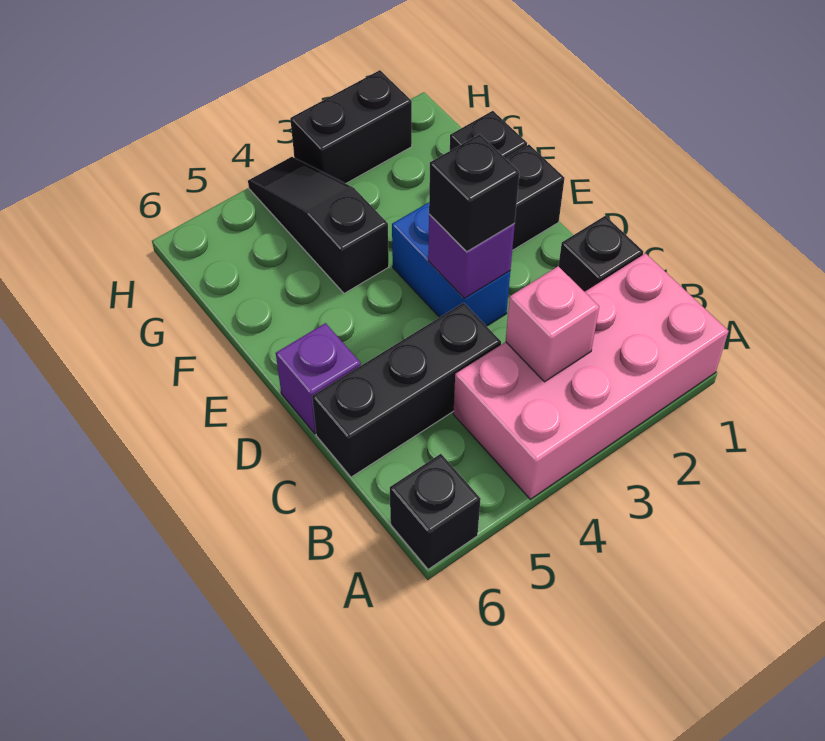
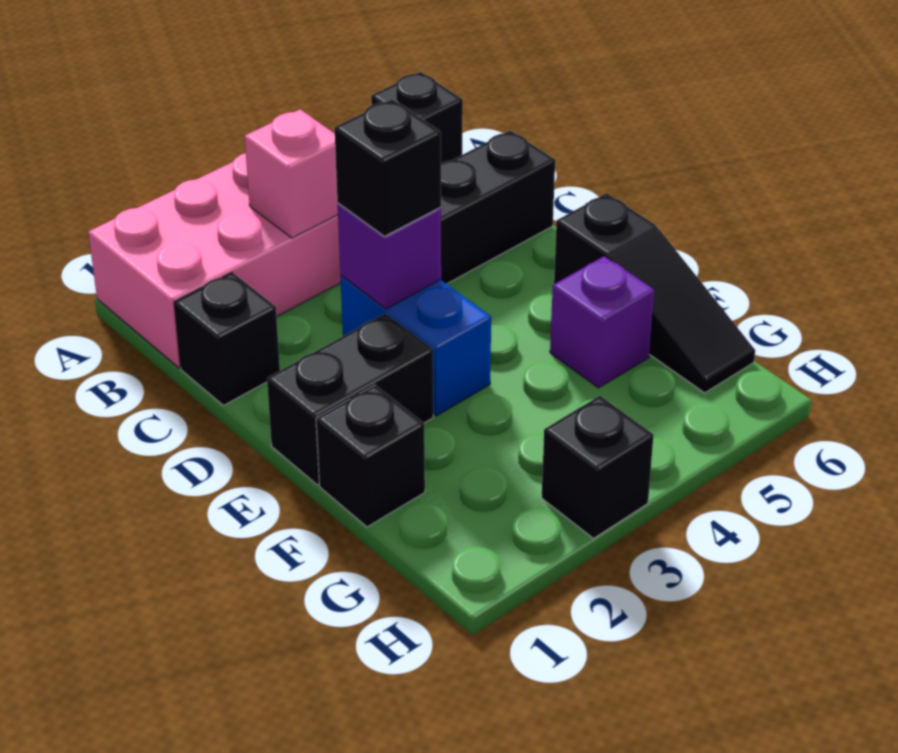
purple brick D6 level 1 -> purple brick F5 level 1
black slope F4:H4 level 1 top F -> black slope E6:G6 level 1 top E
black brick H2:H3 level 1 -> black brick H3 level 1

